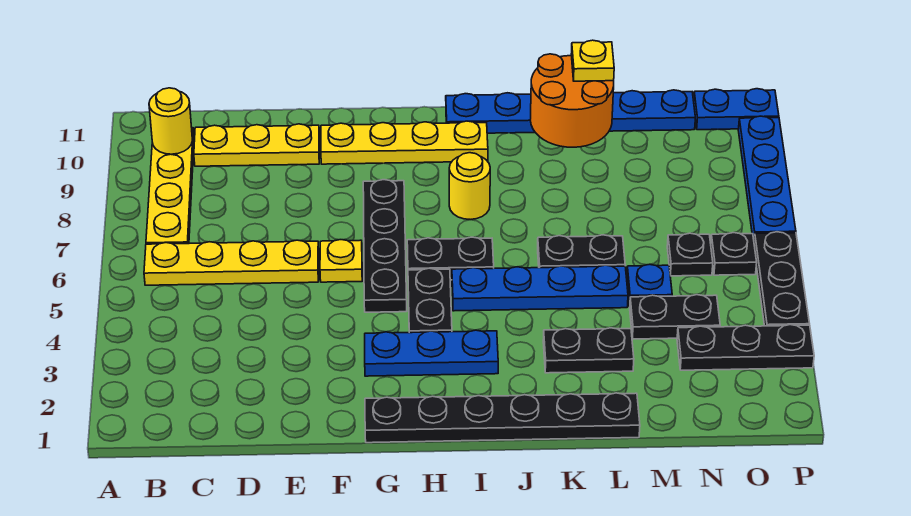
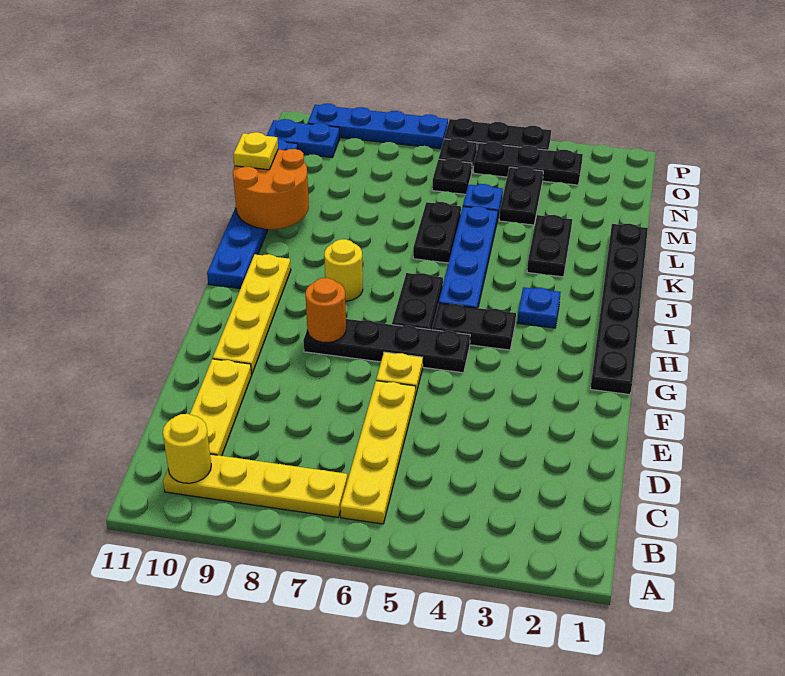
blue plate G3:I3 level 1 -> blue plate I3 level 1
none -> orange round brick G8 level 2
black plate N3:P3 level 1 -> black plate O3:O5 level 1
blue plate O11:P11 level 1 -> blue plate O10:O11 level 1

